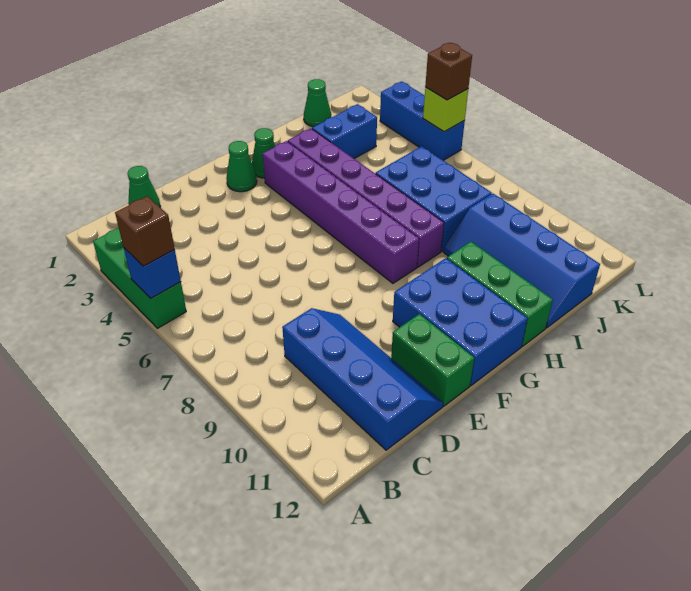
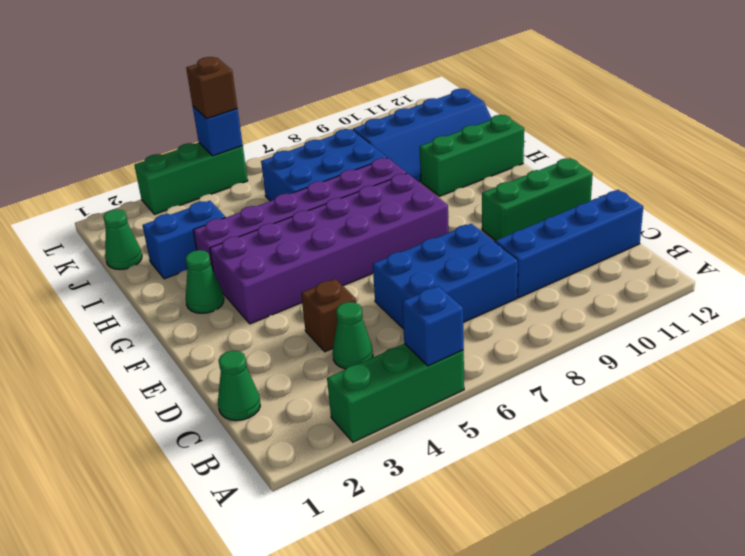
brown brick A5 level 3 -> brown brick D4 level 1
green brick E11:E12 level 1 -> green brick E10:E12 level 1
green cone F2 level 1 -> green cone C4 level 1
blue brick F10:G12 level 1 -> blue brick C6:D8 level 1
purple brick G3:G8 level 1 -> purple brick F3:G8 level 1
blue brick I3:J3 level 1 -> blue brick I2:I3 level 1
blue brick L3:L5 level 1 -> green brick L3:L5 level 1
lime brick L5 level 2 -> blue brick L5 level 2

